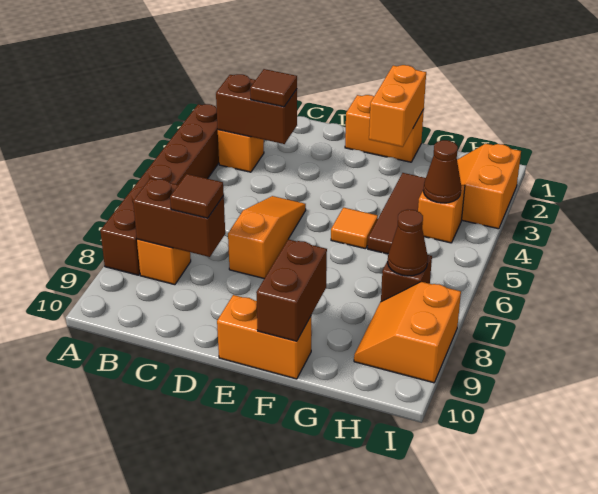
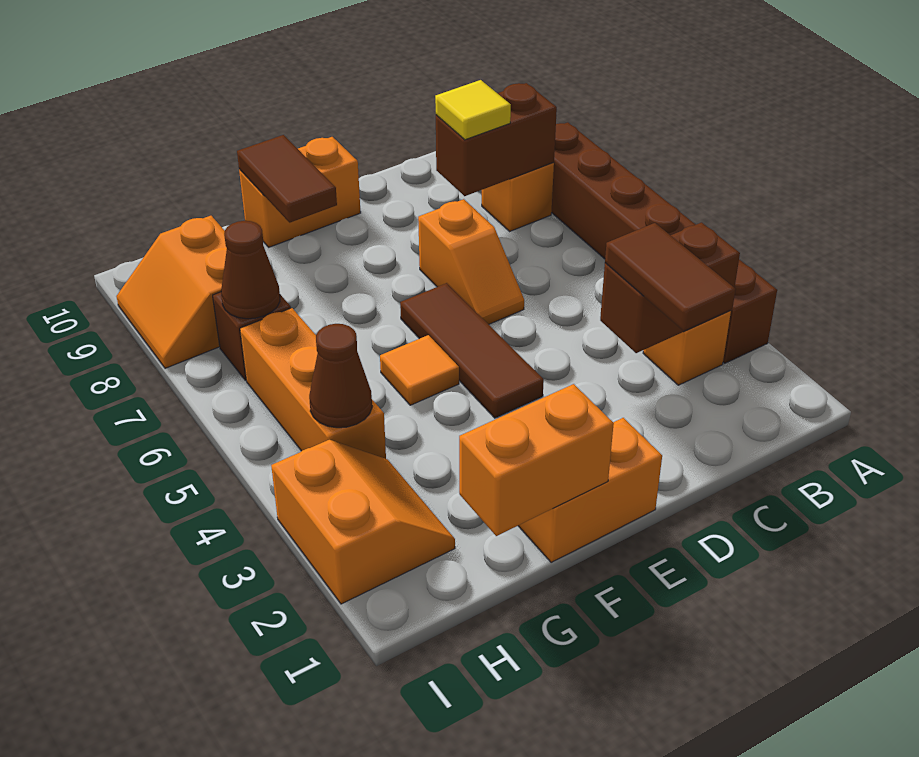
brown tile C3 level 3 -> brown tile C2:C3 level 3
brown tile C8 level 3 -> yellow tile C8 level 3
orange slope D5:D7 level 1 top 7 -> orange slope D6:D7 level 1 top 7
orange brick F1:F2 level 2 -> orange brick F1:G1 level 2
brown brick F9:F10 level 2 -> brown tile F9:F10 level 2
brown tile G3:G5 level 1 -> brown tile E4:E6 level 1
orange brick H4 level 1 -> orange brick H4:H6 level 1
orange slope H8:I9 level 1 top I -> orange slope H8:I9 level 1 top H

